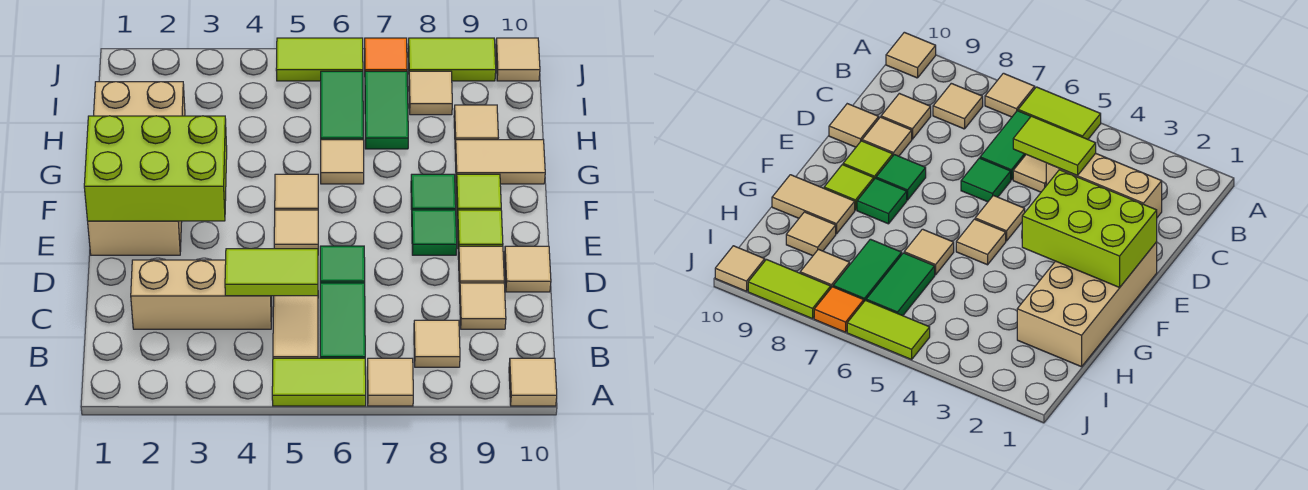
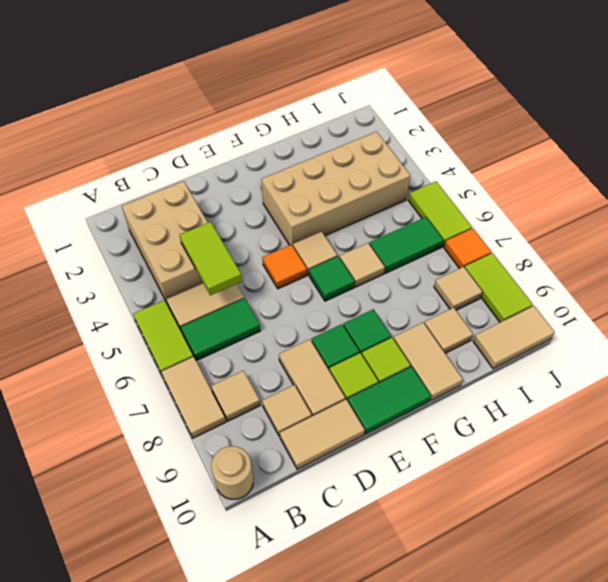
tan tile A7 level 1 -> tan tile A7:A8 level 1
tan tile A10 level 1 -> tan round brick A10 level 1
tan brick C2:C4 level 1 -> tan brick B2:C4 level 1
green tile D6 level 1 -> green tile F6 level 1
tan tile D9 level 1 -> tan tile D8:D9 level 1
tan tile D10 level 1 -> tan tile C10:D10 level 1
tan brick E1:H2 level 1 -> tan brick F3:I4 level 1
lime brick E1:F3 level 2 -> none
tan tile E5 level 1 -> orange tile E5 level 1
green tile H7:I7 level 1 -> green tile E10:F10 level 1
tan tile J10 level 1 -> tan tile I10:J10 level 1

